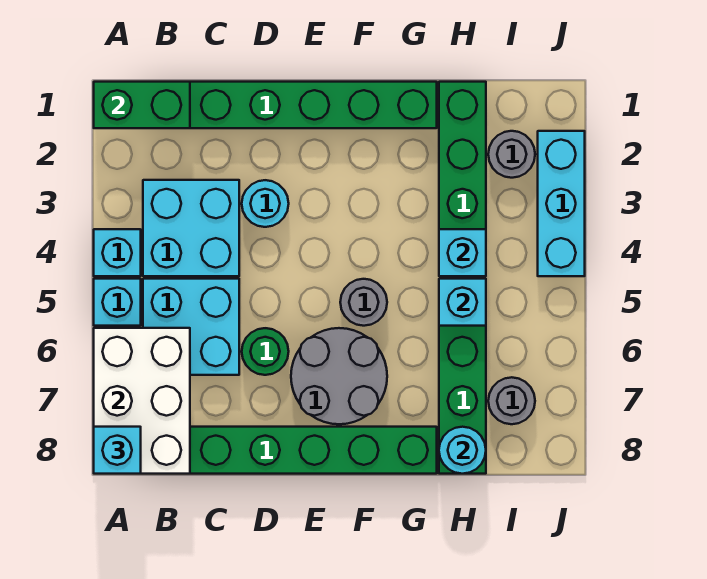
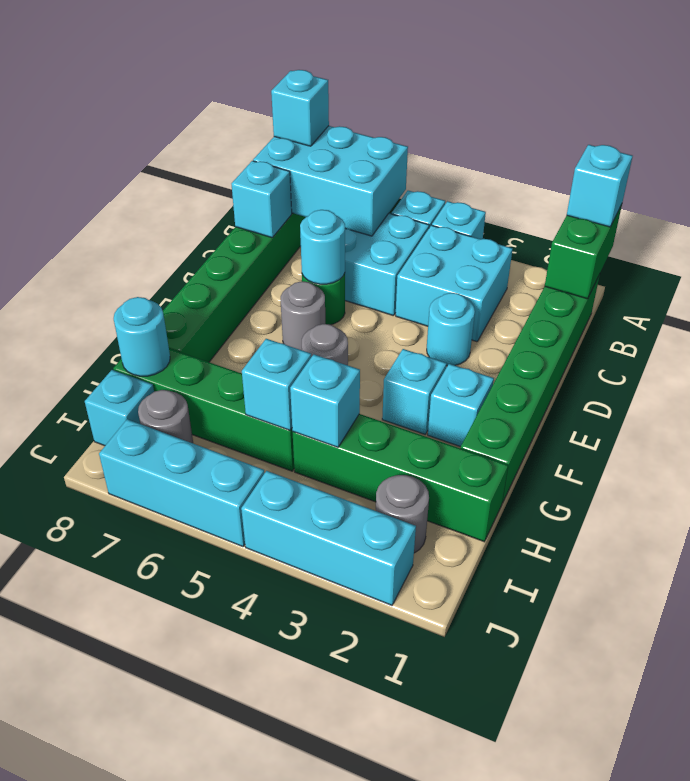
none -> cyan brick A1 level 3
white brick A6:B8 level 2 -> cyan brick A6:B8 level 2
none -> cyan brick C8 level 2
none -> cyan round brick D6 level 2
grey round brick E6:F7 level 1 -> grey round brick E6 level 1
none -> cyan brick F2 level 1
none -> cyan brick F3 level 1
none -> cyan brick I8 level 1
none -> cyan brick J5:J7 level 1

